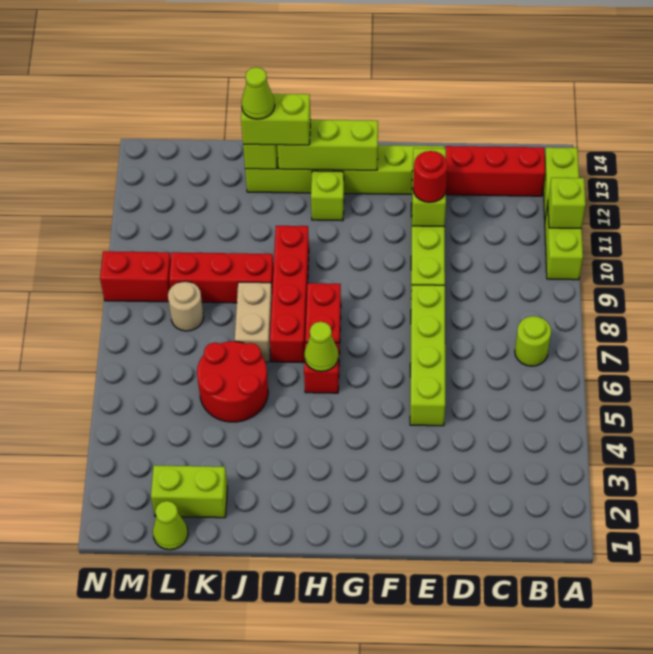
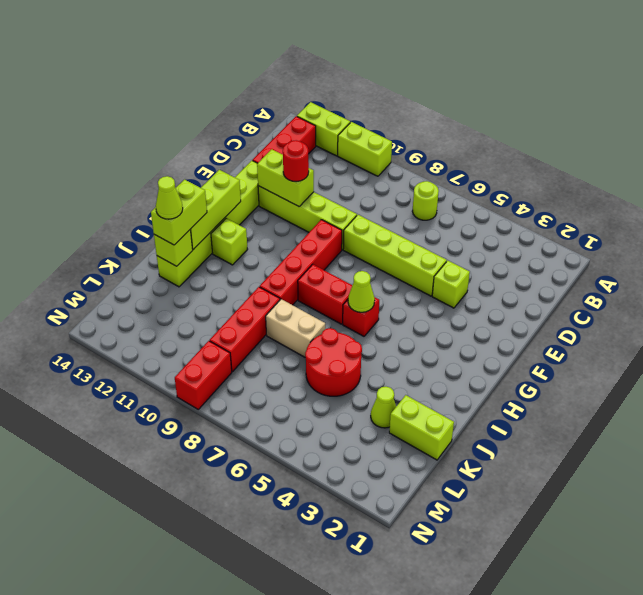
lime brick A11 level 2 -> lime brick E4 level 1
red brick I7:I10 level 1 -> red brick F9:I9 level 1
lime brick K2:L2 level 1 -> lime brick K1:K2 level 1
lime cone L1 level 1 -> lime cone K3 level 1
tan round brick L8 level 1 -> none

